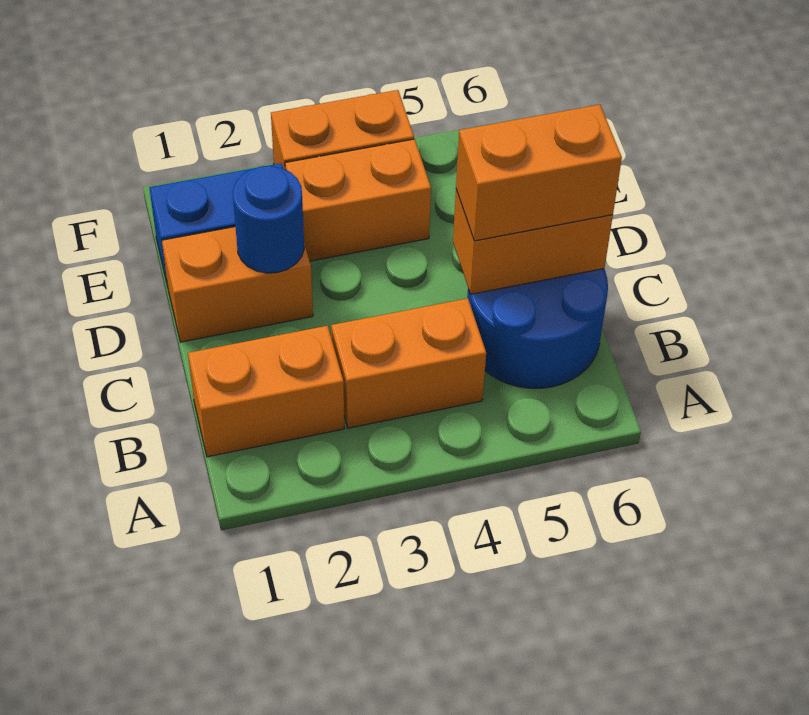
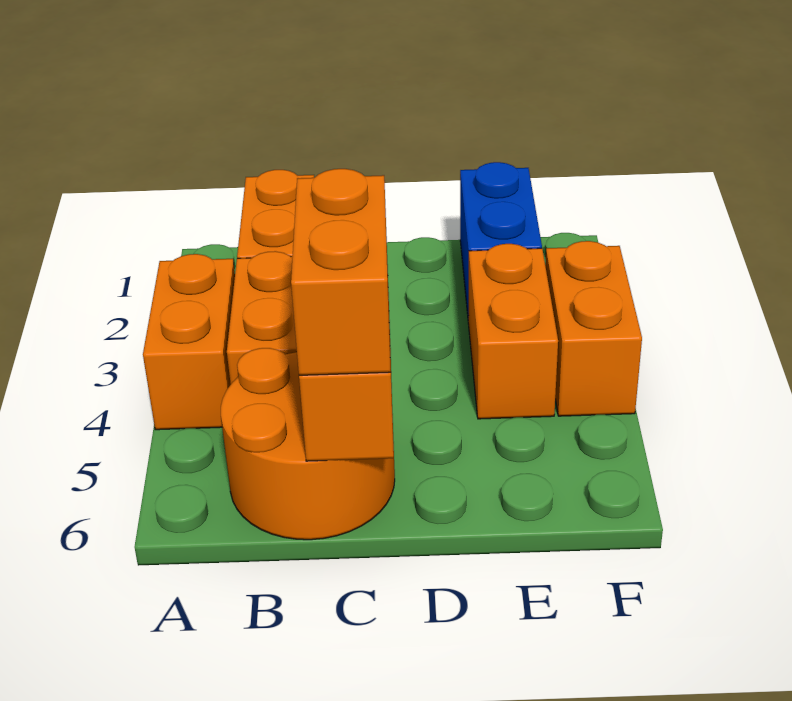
blue round brick B5:C6 level 1 -> orange round brick B5:C6 level 1
orange brick D1:D2 level 1 -> orange brick A3:A4 level 1
blue round brick D2 level 2 -> none

